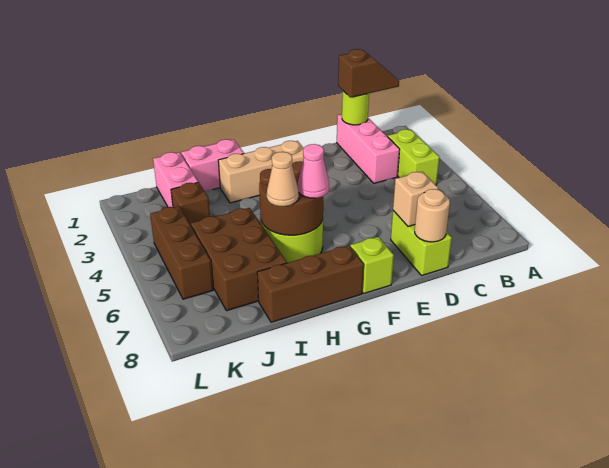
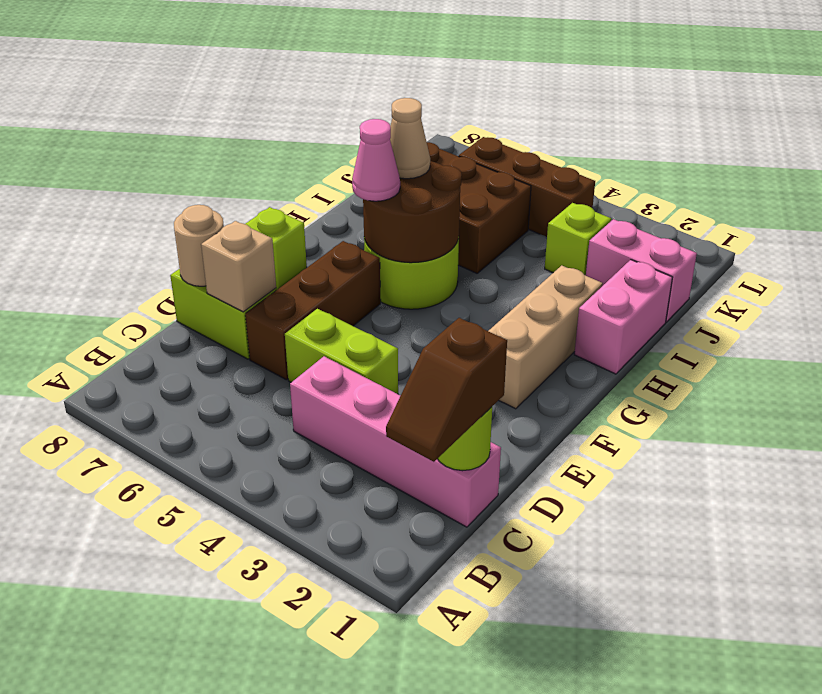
lime brick B3:B4 level 1 -> lime brick D4:D5 level 1
pink brick C1:C3 level 1 -> pink brick C1:C4 level 1
brown brick G8:I8 level 1 -> brown brick D6:F6 level 1
brown brick J3 level 1 -> lime brick J3 level 1

